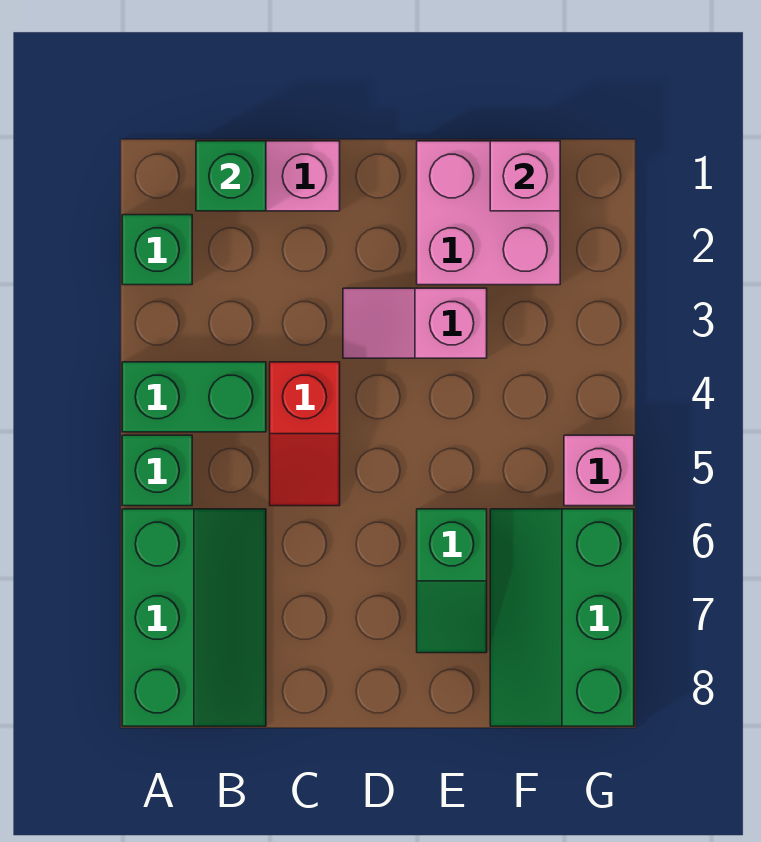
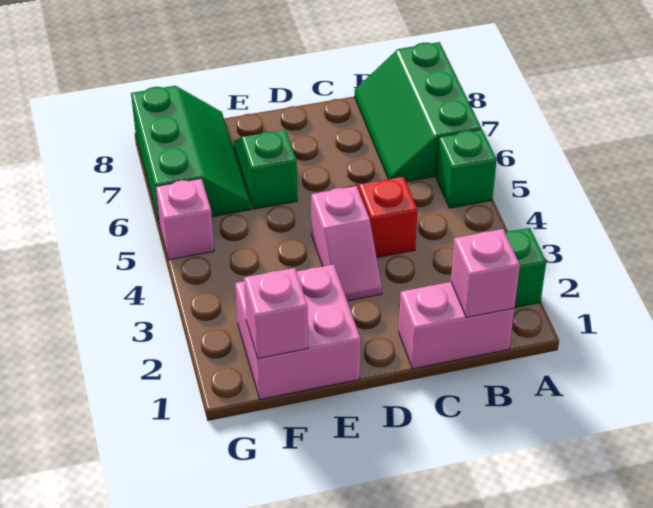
green brick A4:B4 level 1 -> none
green brick B1 level 2 -> pink brick B1 level 2
pink slope D3:E3 level 1 top E -> pink slope D3:D4 level 1 top 4

